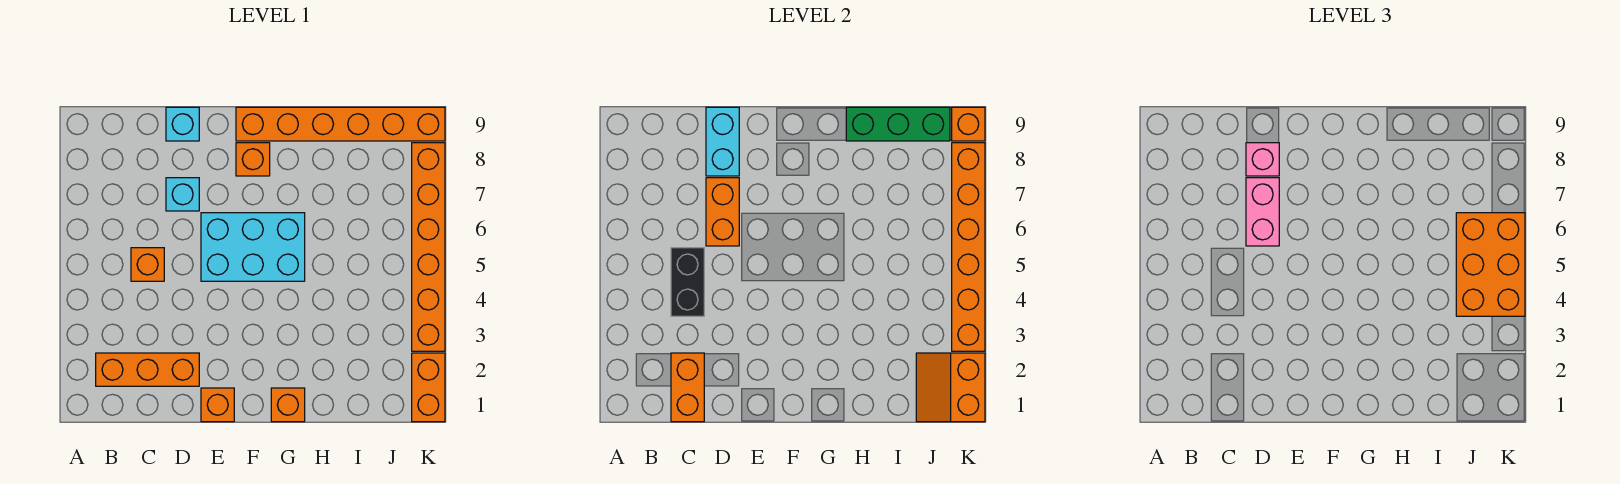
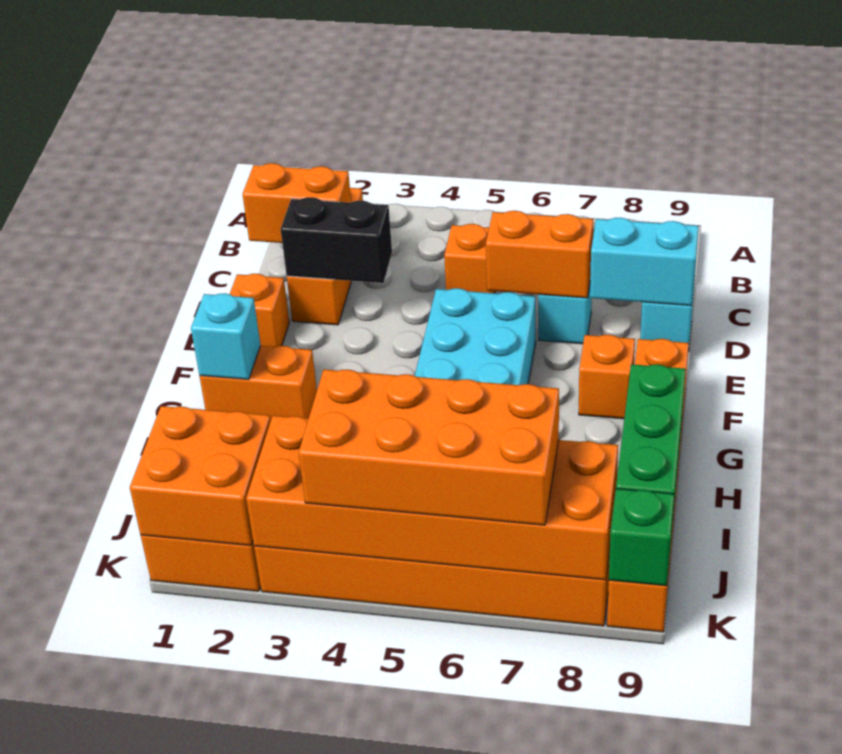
black brick C4:C5 level 2 -> black brick D2:D3 level 2
pink brick D6:D7 level 3 -> none
pink brick D8 level 3 -> none
orange brick G1 level 1 -> orange brick G1:G2 level 1
none -> cyan brick G1 level 2
orange slope J1:K2 level 2 top K -> orange brick J1:K2 level 2
orange brick J4:K6 level 3 -> orange brick J4:K7 level 3
orange brick K3:K8 level 2 -> orange brick J3:K8 level 2
orange brick K9 level 2 -> green brick K9 level 2

